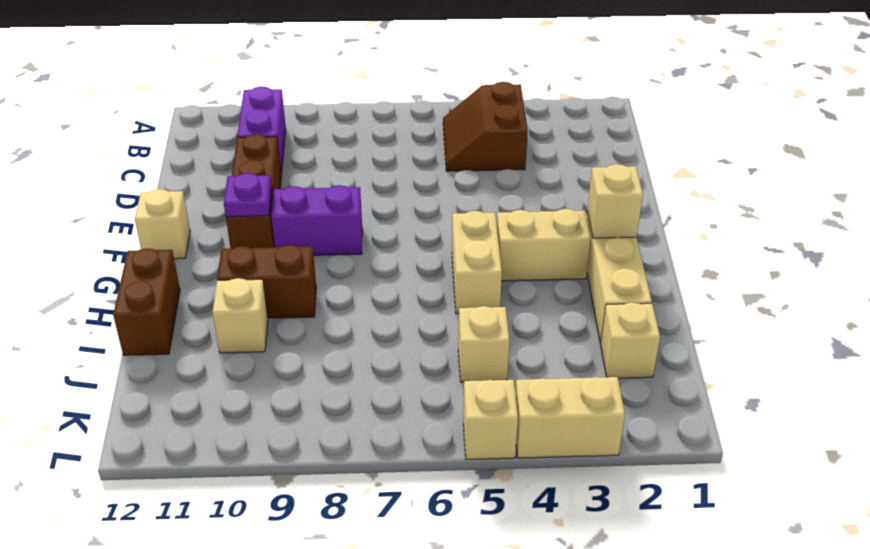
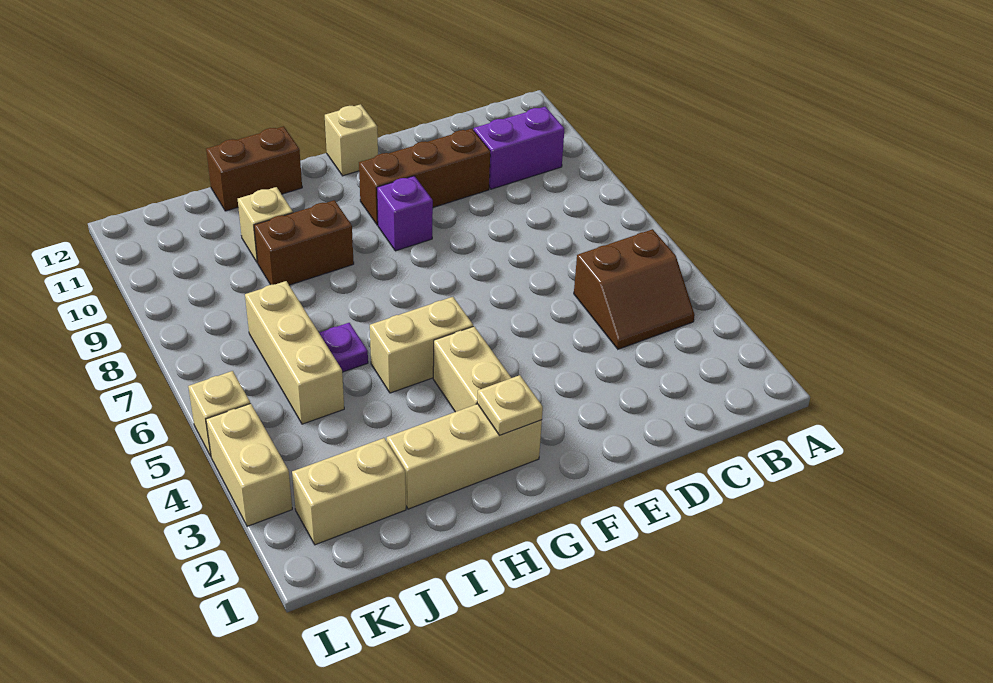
brown slope B4:C5 level 1 top 4 -> brown slope B4:C5 level 1 top 5
purple brick F8:F9 level 1 -> purple brick F9 level 1
purple plate F10 level 2 -> purple plate I6 level 1
tan brick G2 level 2 -> tan plate G2 level 2
brown brick H9:H10 level 1 -> brown brick H9:I9 level 1
tan brick J2 level 1 -> tan brick J2:K2 level 1
tan brick J5 level 1 -> tan brick J5:J7 level 1

